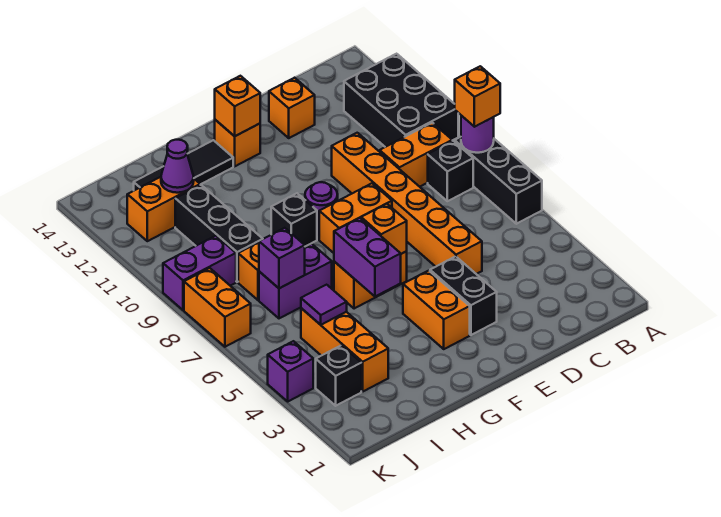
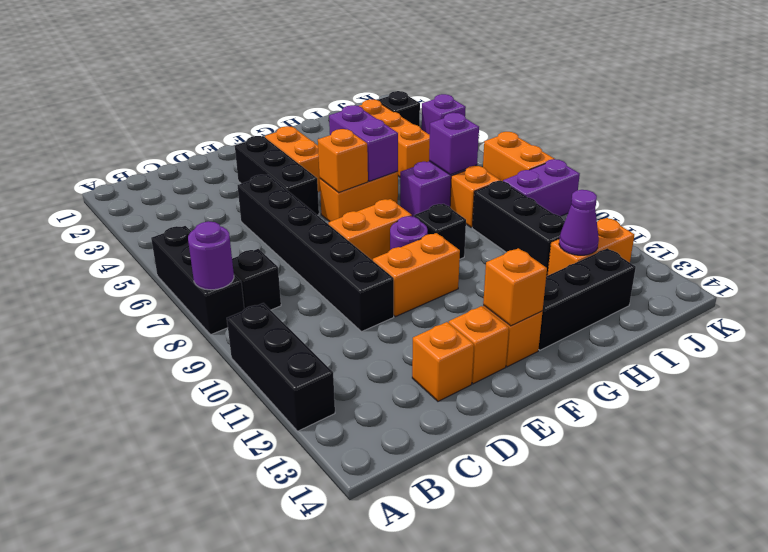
orange brick A8 level 3 -> orange brick E13 level 1
black brick A10:B12 level 1 -> black brick A10:A12 level 1
orange brick B9:C9 level 1 -> orange brick E10:F10 level 1
orange brick D5:D10 level 1 -> black brick D5:D10 level 1
black brick E3:E4 level 1 -> black brick E3:E5 level 1
black tile G13:I13 level 1 -> black brick G13:I13 level 1
purple tile I5 level 2 -> none

